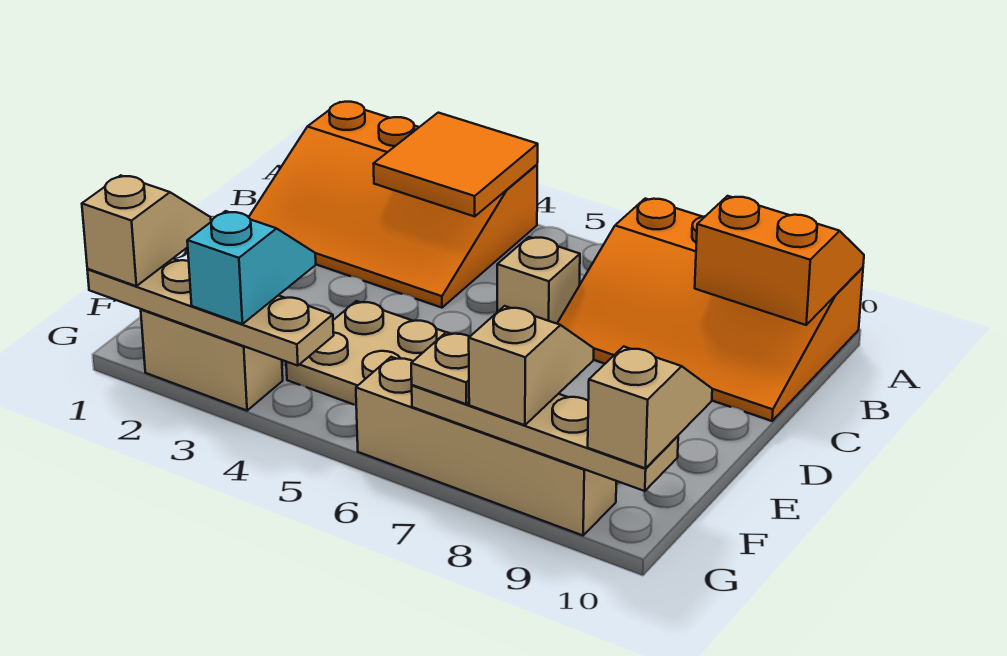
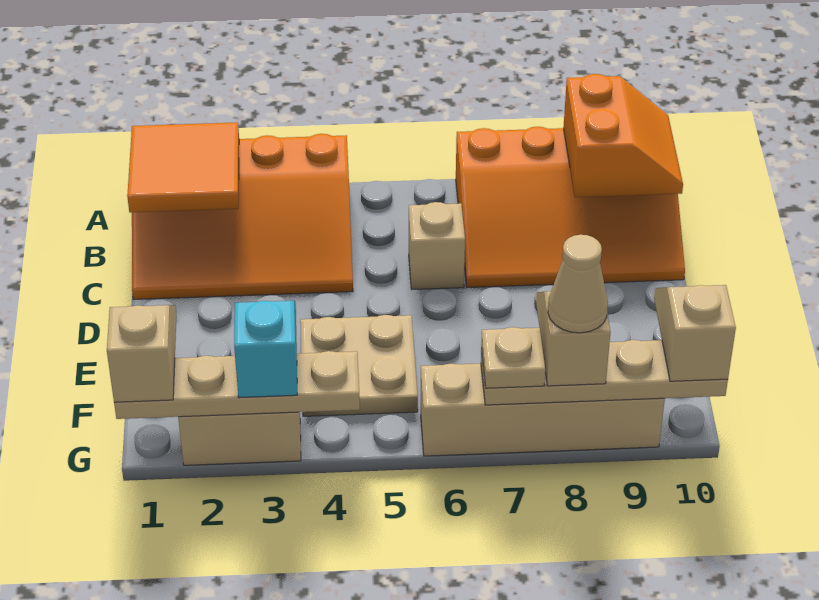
orange tile A3:B4 level 2 -> orange tile A1:B2 level 2
orange slope A9:B10 level 2 top B -> orange slope A9:B10 level 2 top 9
none -> tan cone G8 level 4

